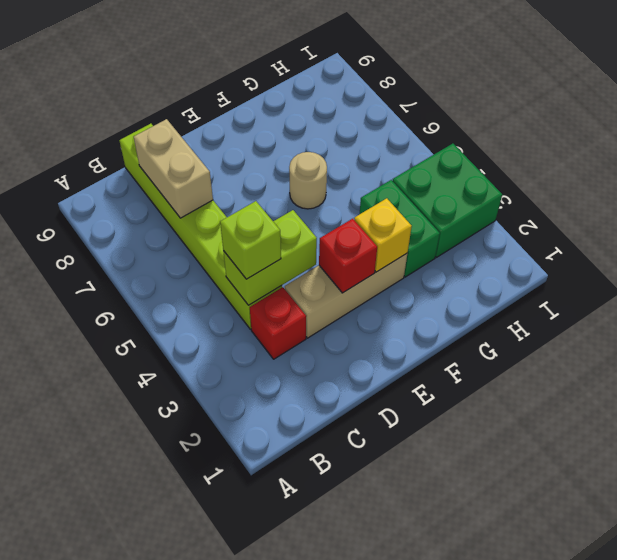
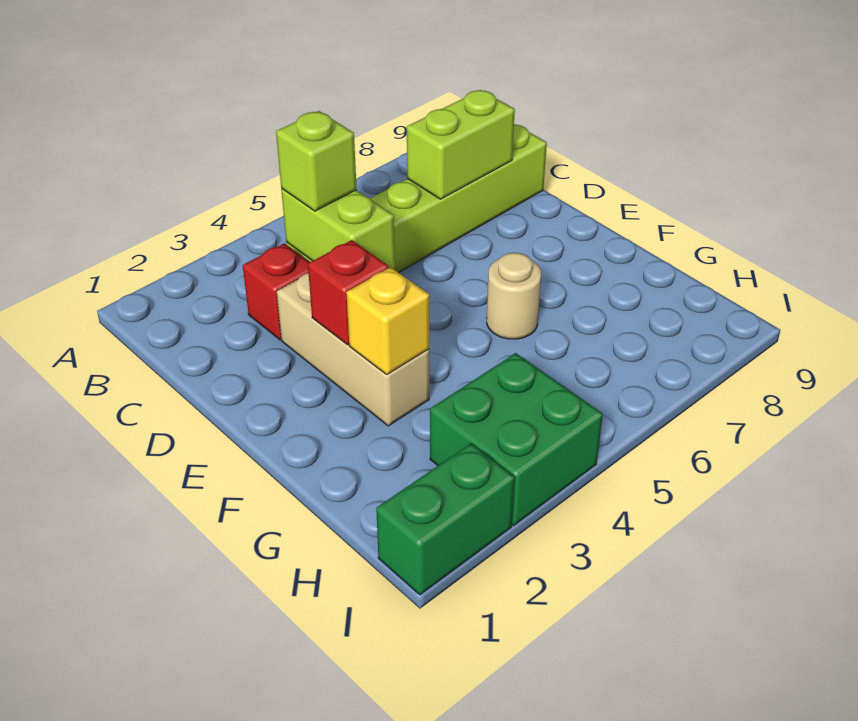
tan brick C7:C8 level 2 -> lime brick C7:C8 level 2
green brick G3:G4 level 1 -> green brick I1:I2 level 1

